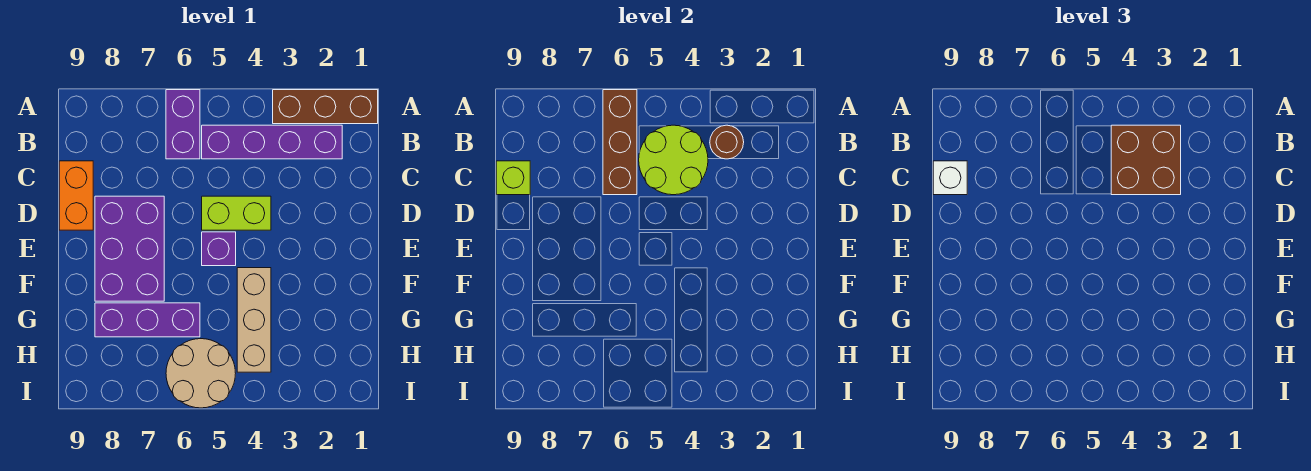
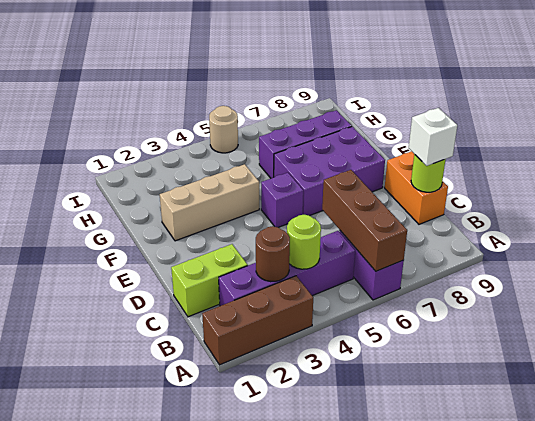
brown brick B3:C4 level 3 -> none
lime round brick B4:C5 level 2 -> lime round brick B4 level 2
lime brick C9 level 2 -> lime round brick C9 level 2
lime brick D4:D5 level 1 -> lime brick C1:C2 level 1
purple brick D7:F8 level 1 -> purple brick E6:F8 level 1
tan brick F4:H4 level 1 -> tan brick F2:F4 level 1
tan round brick H5:I6 level 1 -> tan round brick I5 level 1

